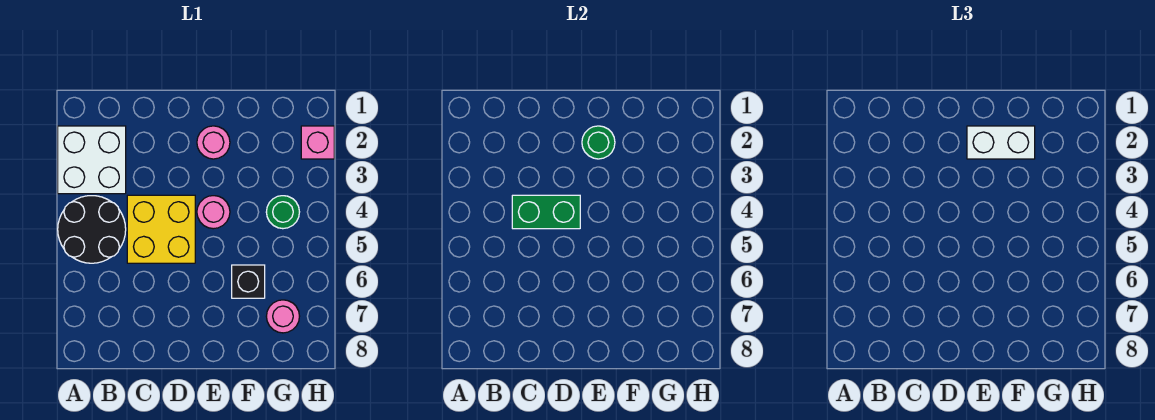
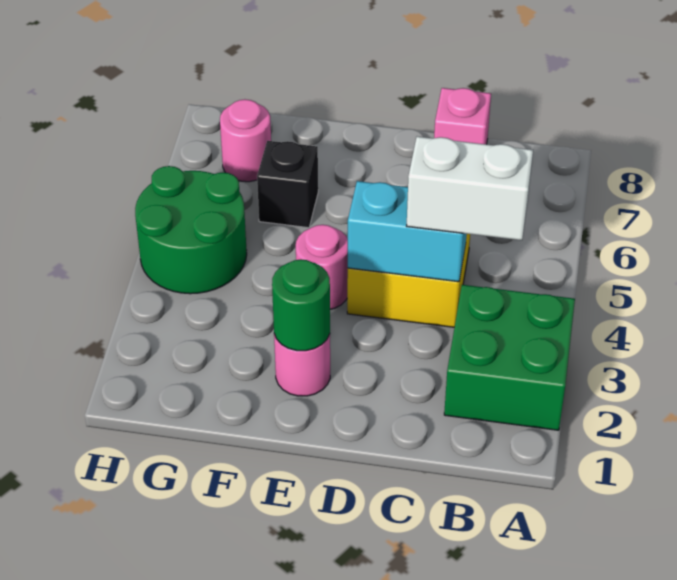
white brick A2:B3 level 1 -> green brick A2:B3 level 1
black round brick A4:B5 level 1 -> none
green brick C4:D4 level 2 -> cyan brick C4:D4 level 2
white brick E2:F2 level 3 -> white brick B4:C4 level 3
green round brick G4 level 1 -> green round brick G4:H5 level 1
pink brick H2 level 1 -> pink brick C8 level 1

